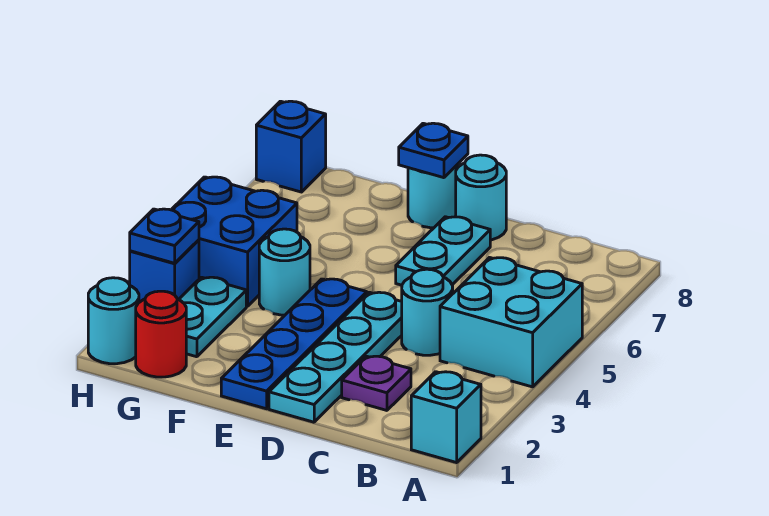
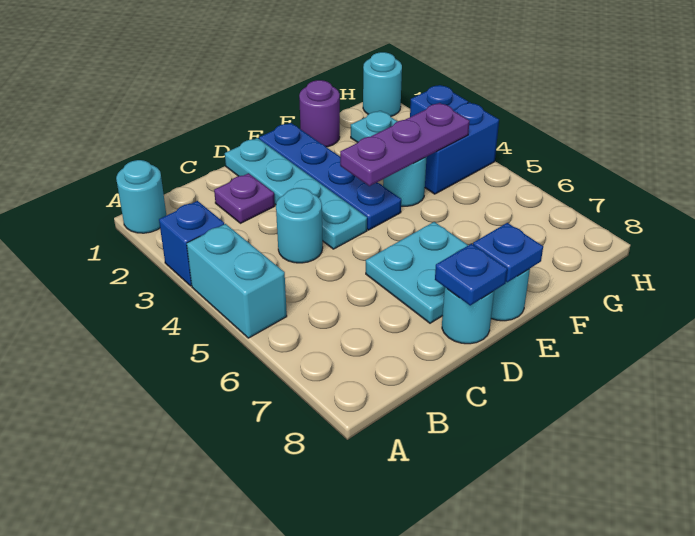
cyan brick A1 level 1 -> cyan round brick A1 level 1
cyan brick A4:B5 level 1 -> cyan brick A4:A5 level 1
cyan plate D6:D7 level 1 -> cyan plate D6:E7 level 1
none -> purple plate E4:G4 level 2
none -> purple round brick F1 level 1
red round brick G1 level 1 -> none
blue brick G4:H5 level 1 -> blue brick G4:H4 level 1
blue plate H3 level 2 -> blue plate D8 level 2
blue brick H8 level 1 -> blue brick A3 level 1

